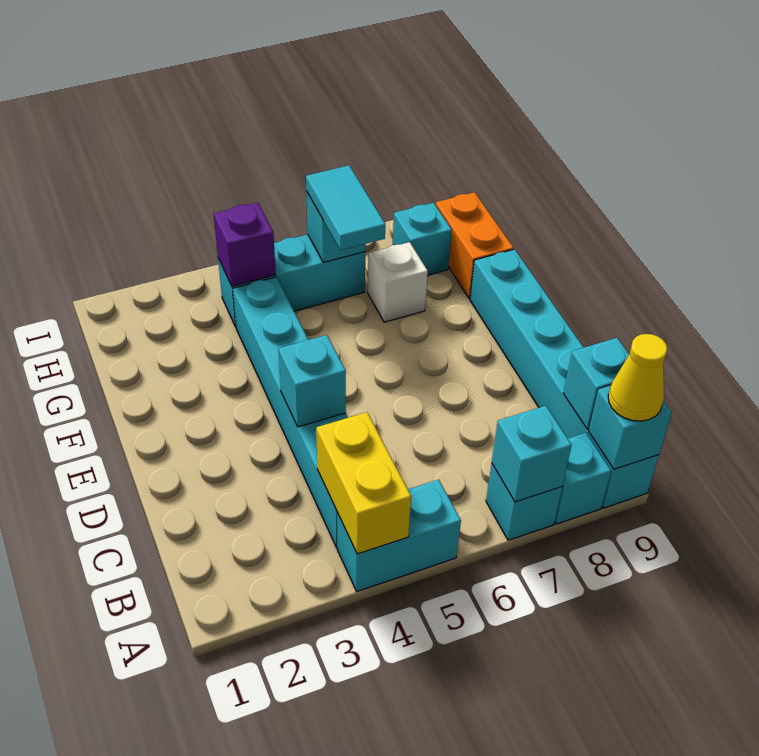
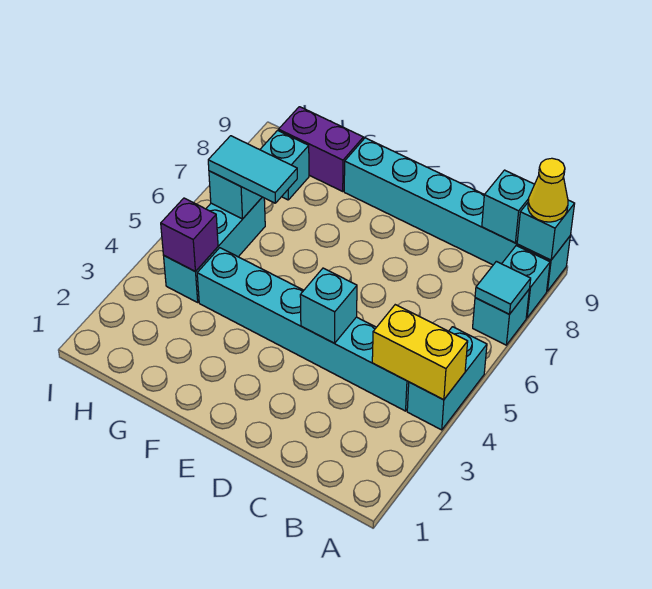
cyan brick A7 level 2 -> cyan tile A7 level 2
white brick G7 level 1 -> none
orange brick G9:H9 level 1 -> purple brick G9:H9 level 1

